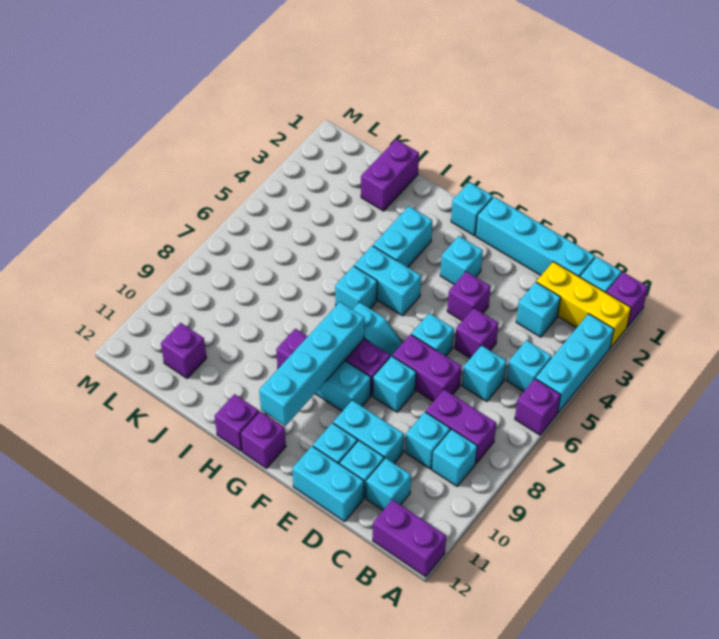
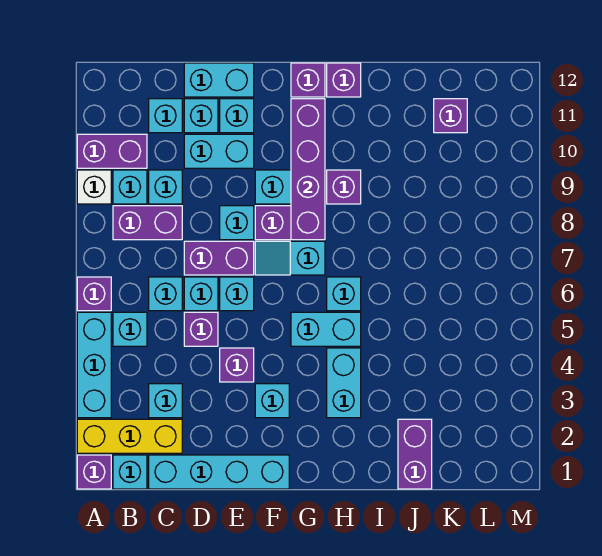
none -> white brick A9 level 1
purple brick A12:B12 level 1 -> purple brick A10:B10 level 1
cyan brick G1 level 1 -> cyan brick D6 level 1
cyan brick G8:G11 level 2 -> purple brick G8:G11 level 2

